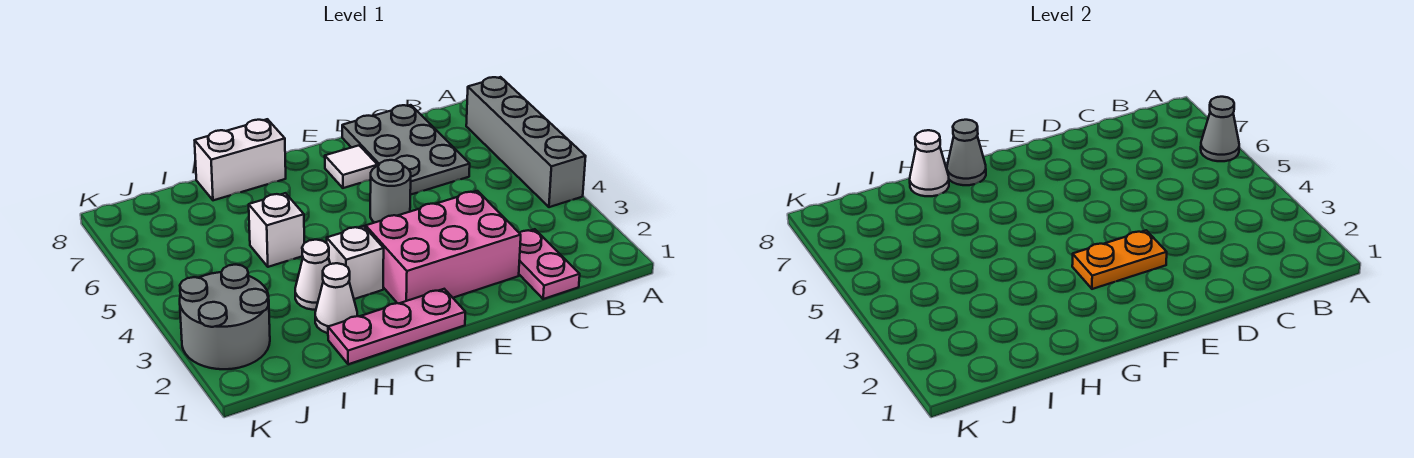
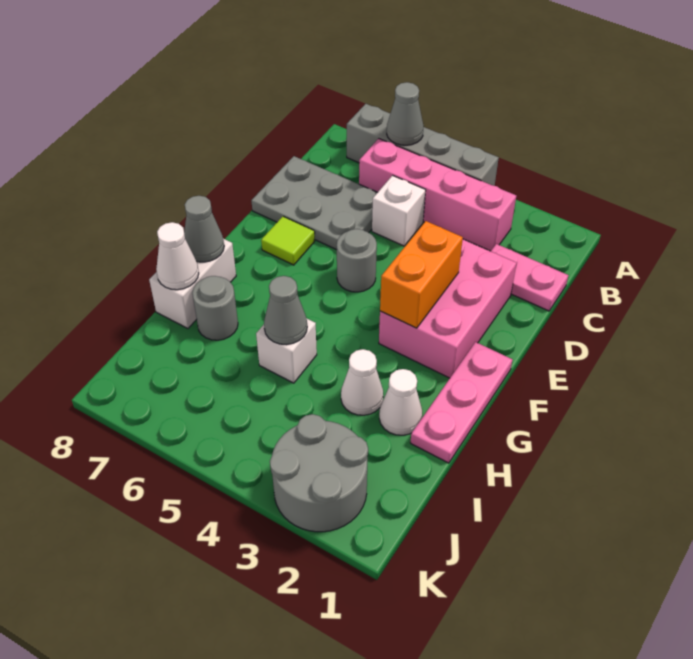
none -> pink brick B3:B6 level 1
orange plate E3:F3 level 2 -> orange brick E3:F3 level 2
white tile E7 level 1 -> lime tile E7 level 1
white brick G3 level 1 -> white brick C5 level 1
none -> grey cone H5 level 2
none -> grey round brick H7 level 1

